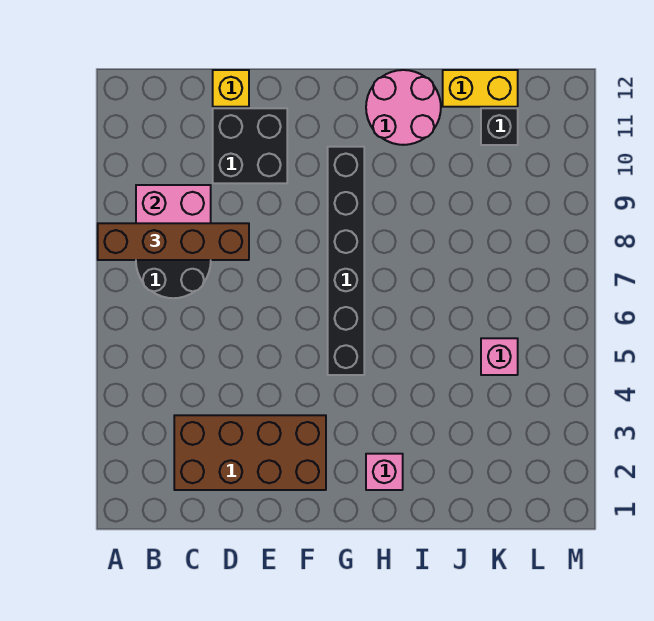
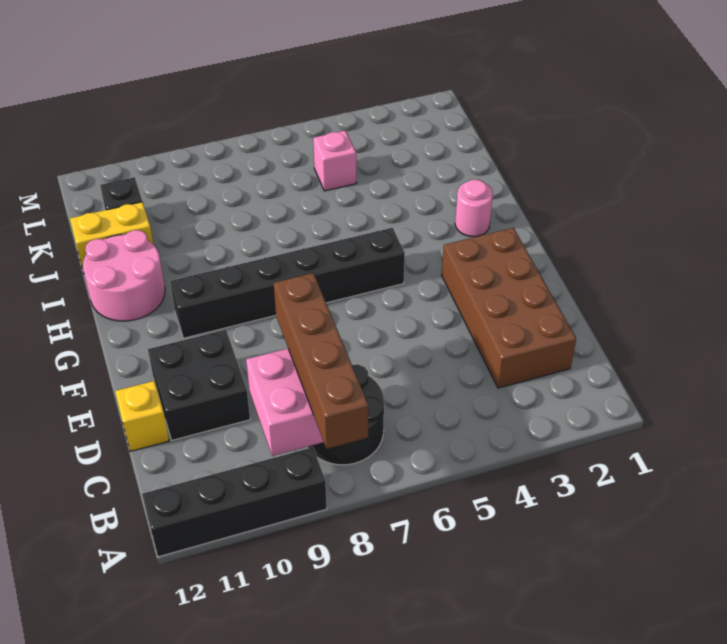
none -> black brick A9:A12 level 1
pink brick H2 level 1 -> pink round brick H2 level 1
yellow brick J12:K12 level 1 -> yellow brick J11:J12 level 1

